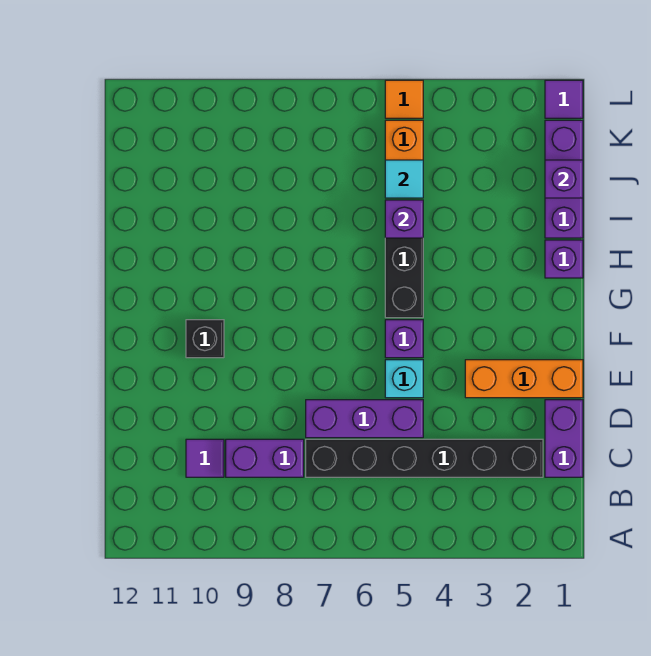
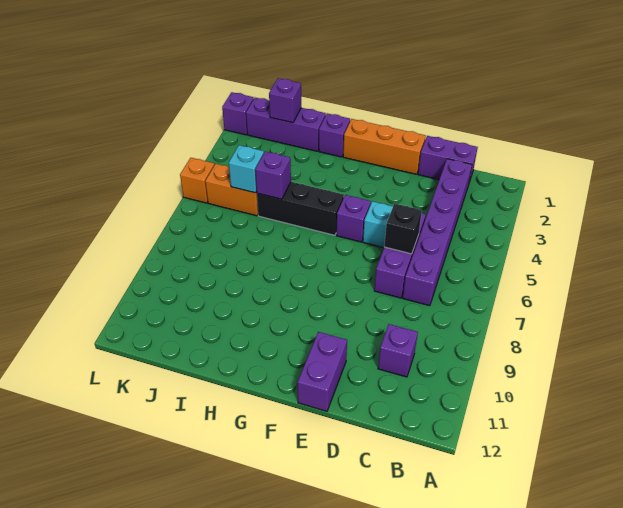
black brick C2:C7 level 1 -> purple brick C2:C7 level 1
purple brick C8:C9 level 1 -> purple brick E11:E12 level 1
purple tile C10 level 1 -> purple brick C10 level 1
orange brick E1:E3 level 1 -> orange brick E1:G1 level 1
black brick F10 level 1 -> black brick D6 level 2
cyan tile J5 level 2 -> cyan brick J5 level 2
purple tile L1 level 1 -> purple brick L1 level 1
orange tile L5 level 1 -> orange brick L5 level 1

